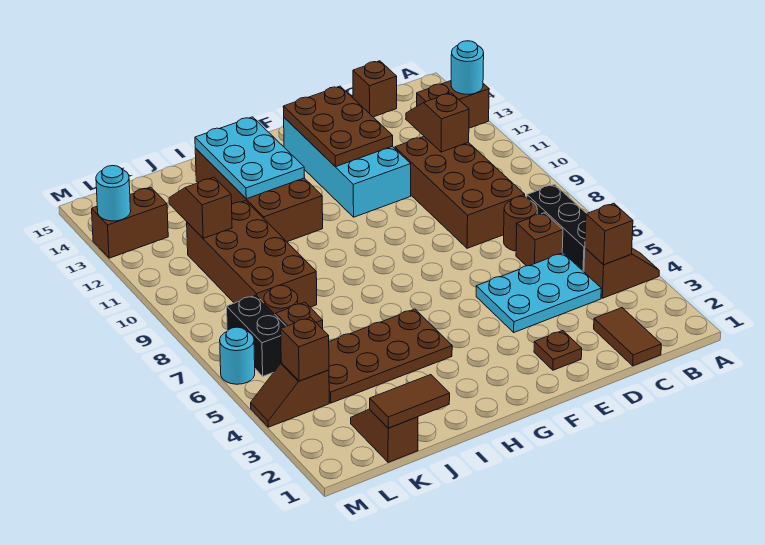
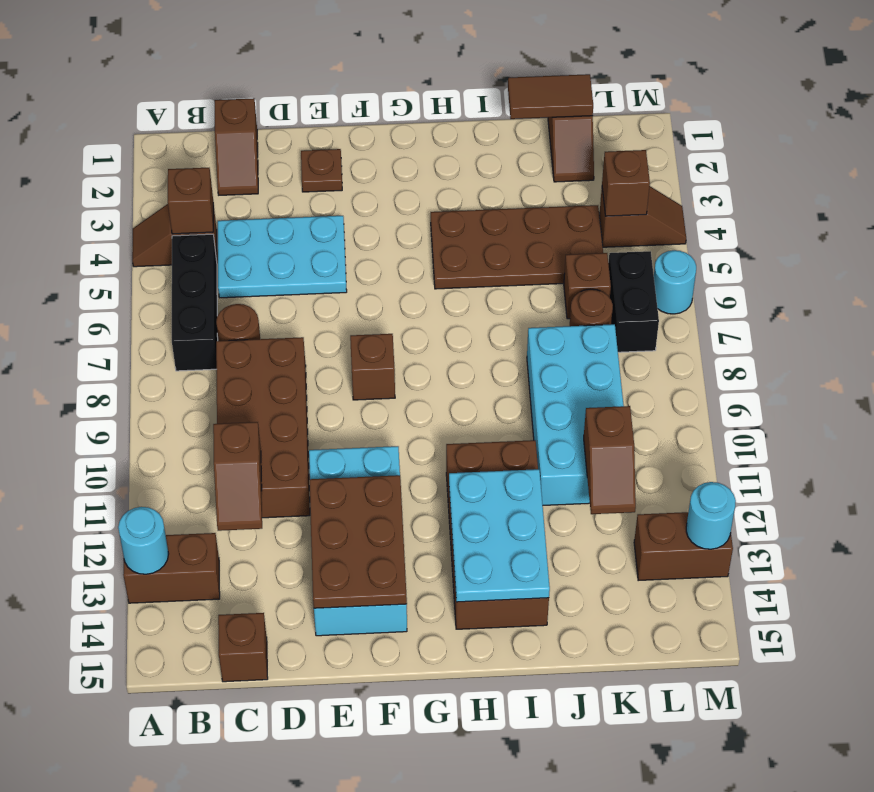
brown tile C1:C2 level 1 -> brown slope C1:C2 level 1 top 1
brown brick C6 level 1 -> brown brick F8 level 1
brown brick J8:K11 level 1 -> cyan brick J8:K11 level 1

